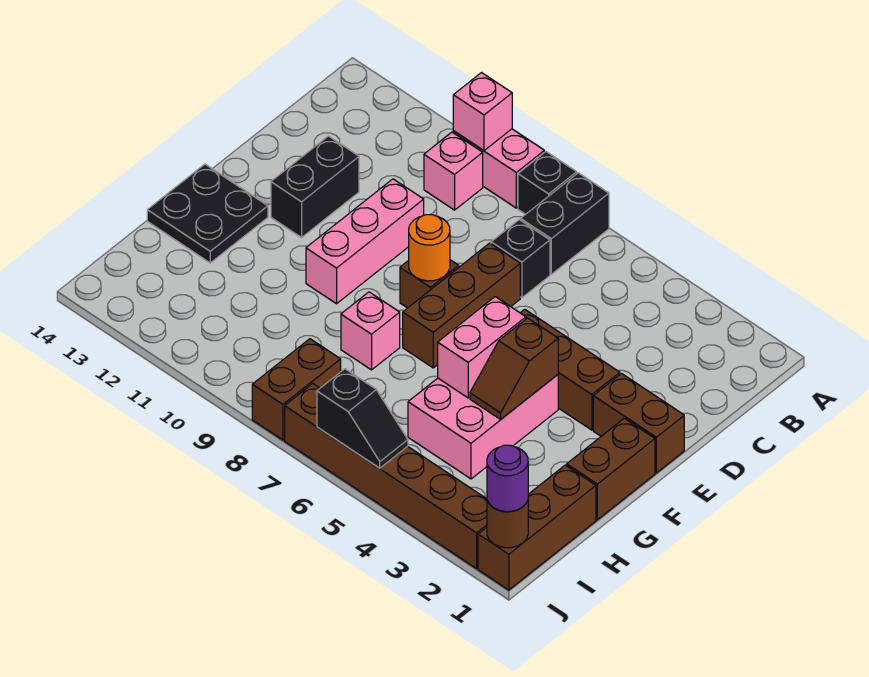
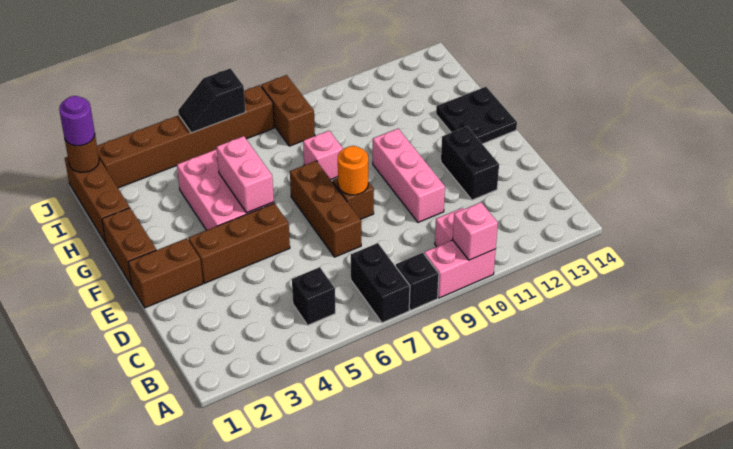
black brick C7 level 1 -> black brick B5 level 1
brown slope F4:G4 level 2 top F -> none

